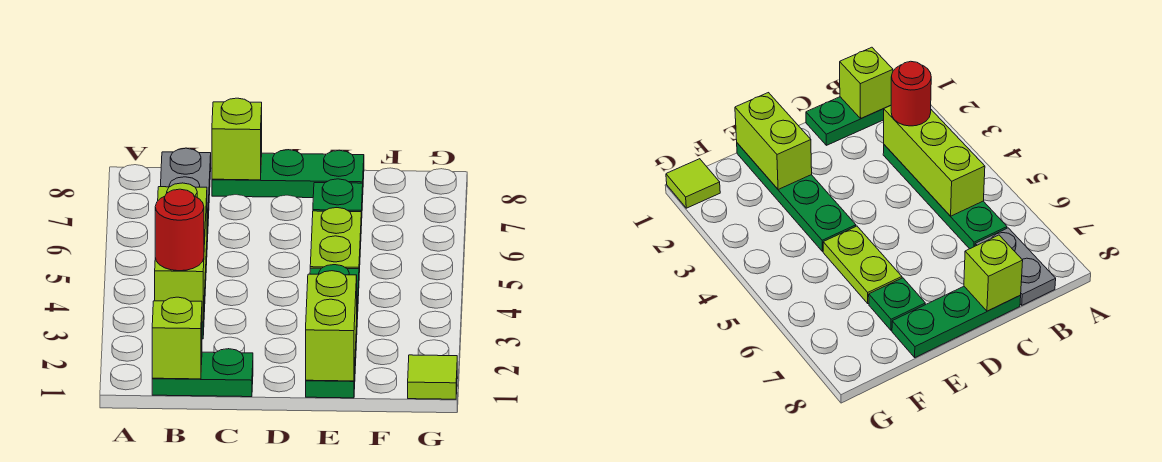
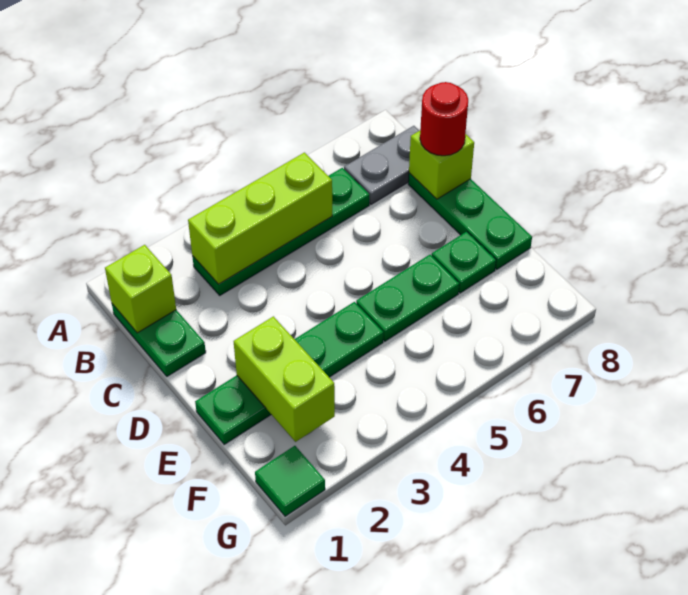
red round brick B3 level 3 -> red round brick C8 level 3
lime brick E1:E2 level 2 -> lime brick E2:F2 level 2
lime plate E5:E6 level 1 -> green plate E5:E6 level 1
lime tile G1 level 1 -> green tile G1 level 1

